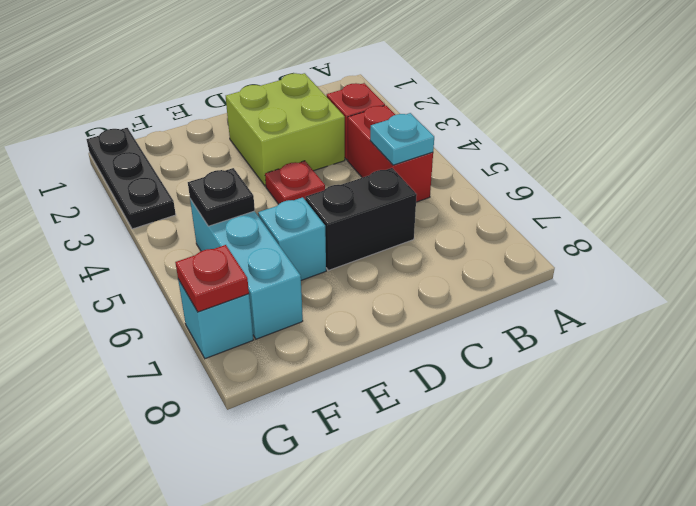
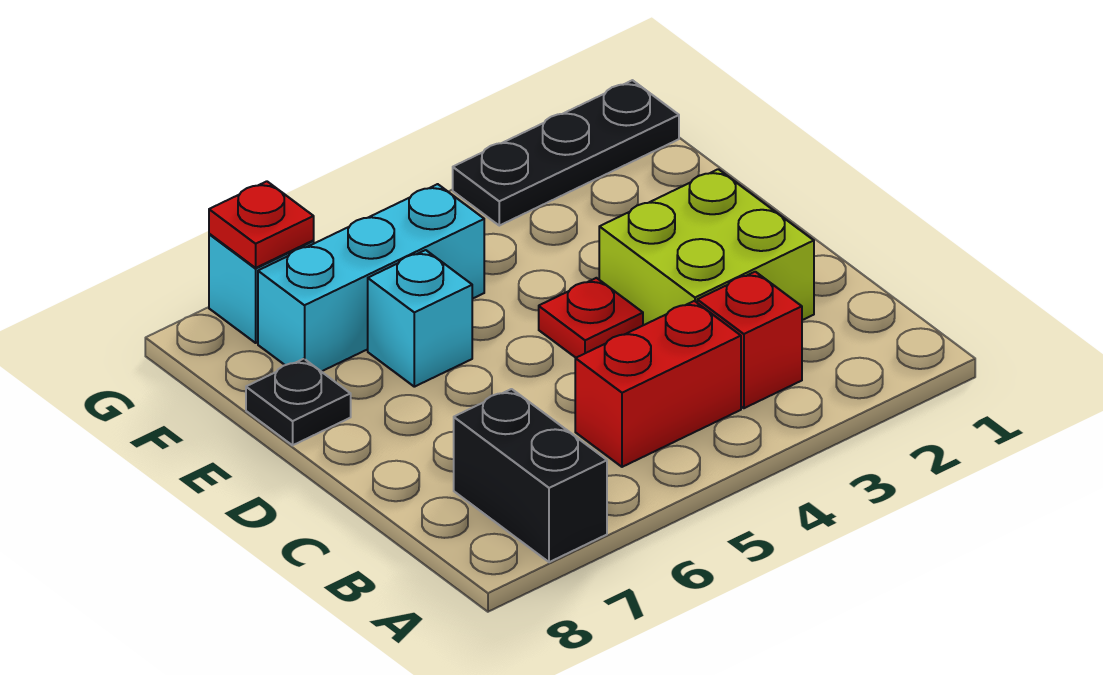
cyan plate B5 level 2 -> none
black brick C6:D6 level 1 -> black brick A7:B7 level 1
black plate F5 level 2 -> black plate E8 level 1

